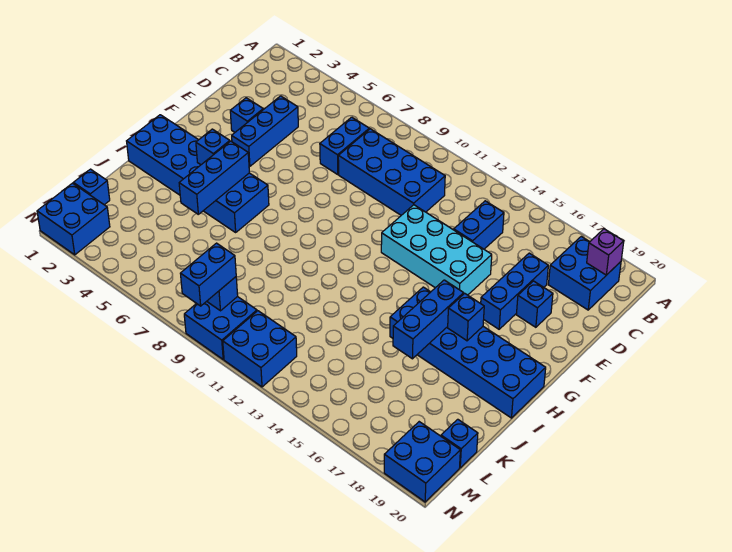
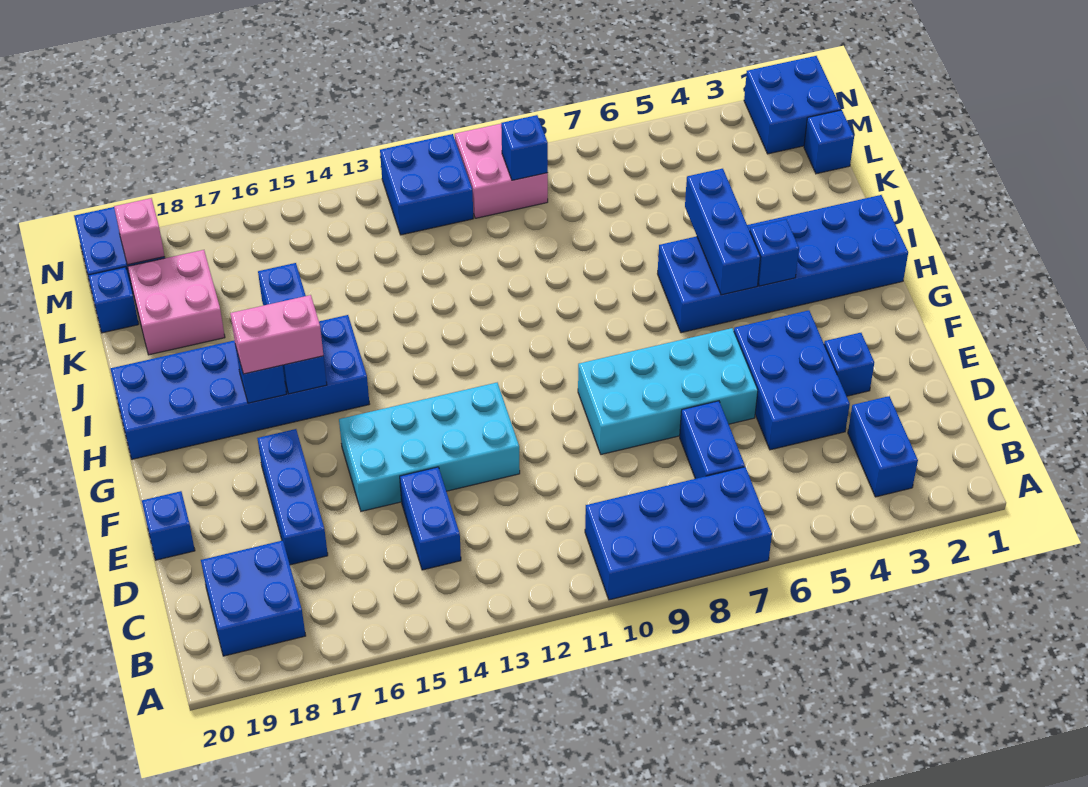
purple brick B19 level 2 -> none
blue brick C8:D11 level 1 -> blue brick A7:B10 level 1
blue brick D4:F4 level 1 -> blue brick D4:F5 level 1
none -> cyan brick E6:F9 level 1
blue brick E18 level 1 -> blue brick E20 level 1
none -> pink brick H16:H17 level 3
none -> pink brick K18:L19 level 1
blue brick M9:N10 level 1 -> pink brick M9:N10 level 1
blue brick M9:N9 level 3 -> blue brick B3:C3 level 1
none -> pink brick M19 level 2

